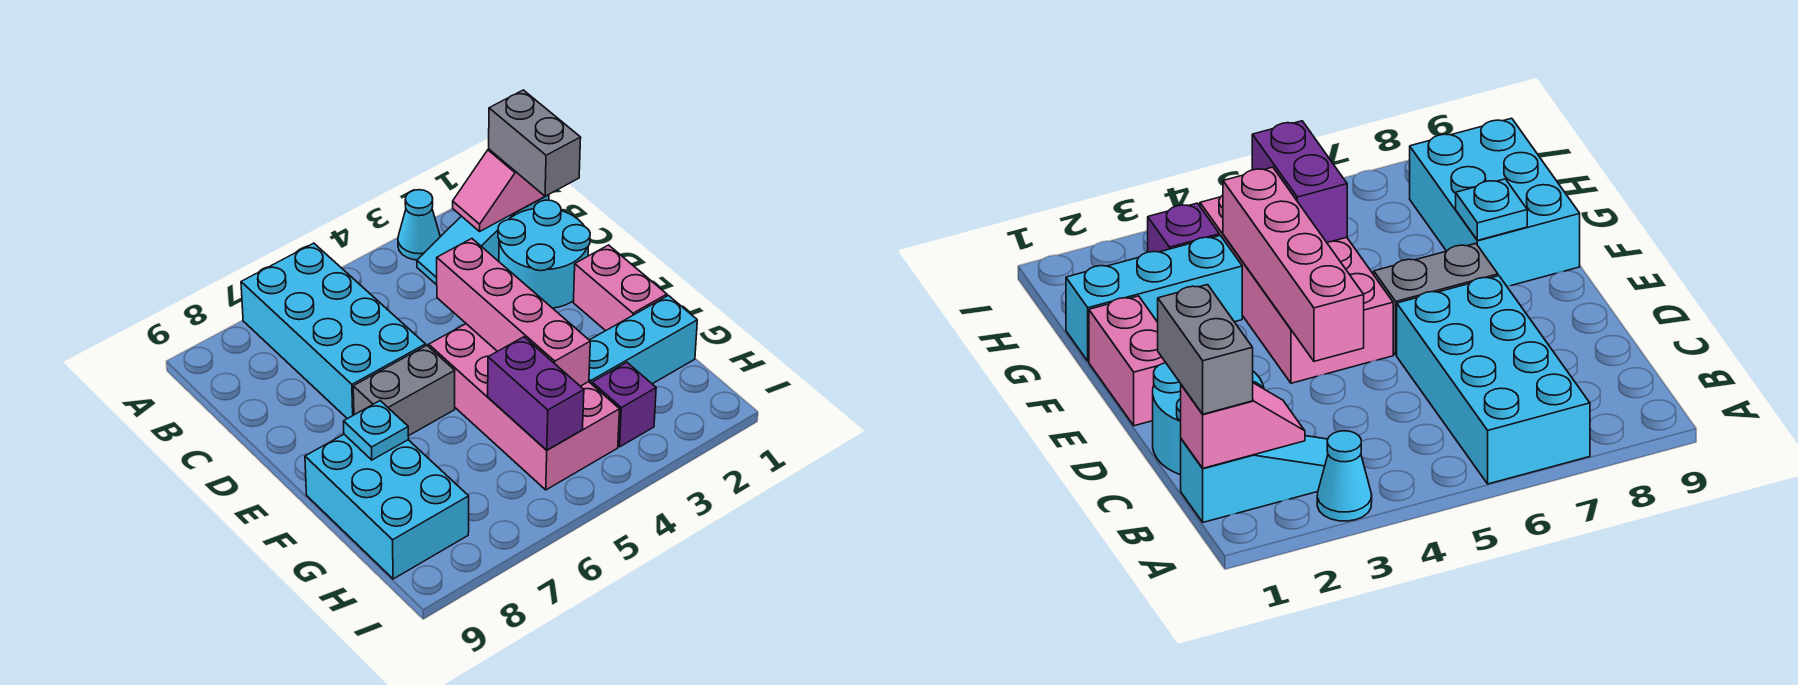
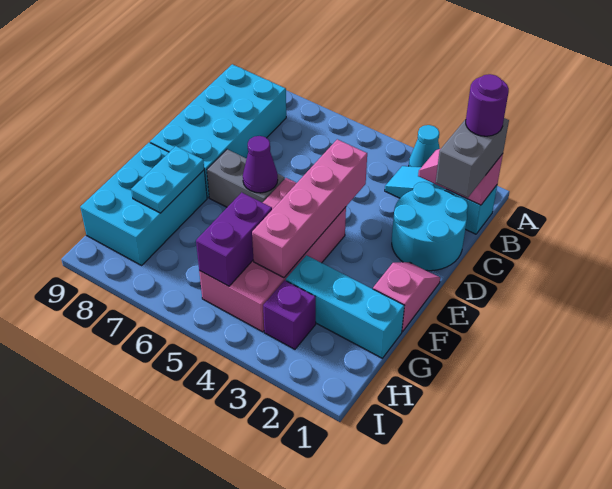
cyan brick A6:D7 level 1 -> cyan brick B8:E9 level 1
none -> purple round brick B1 level 4
pink brick E1:F1 level 1 -> pink slope E1:F1 level 1 top F
none -> purple cone E6 level 2
cyan plate F8 level 2 -> cyan plate F8:G8 level 2

